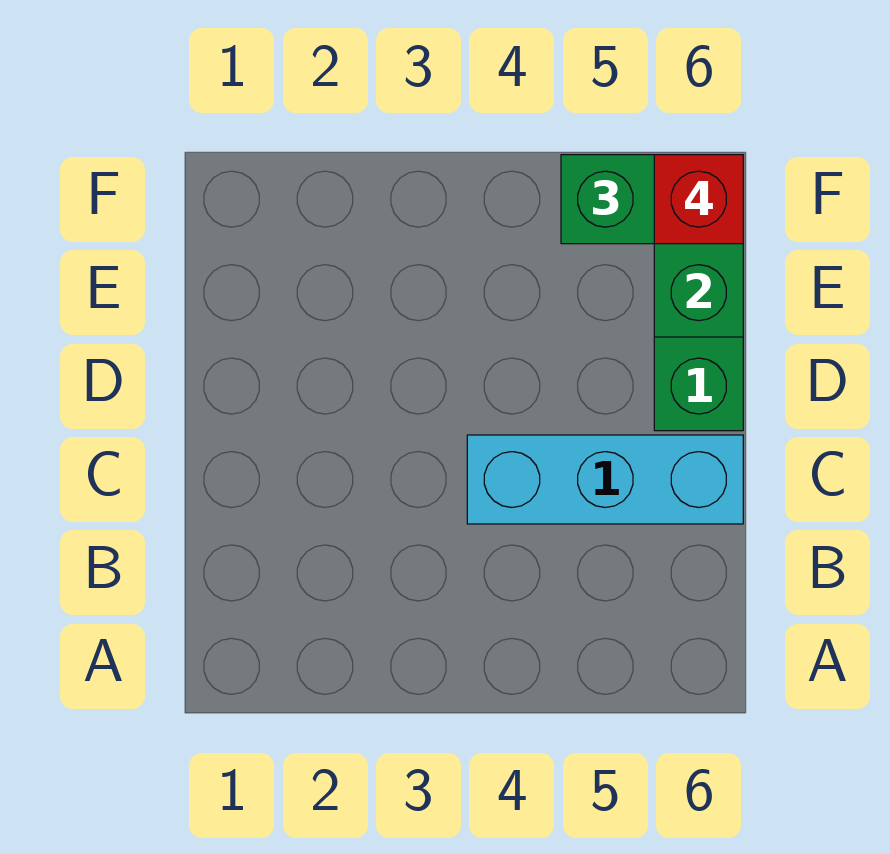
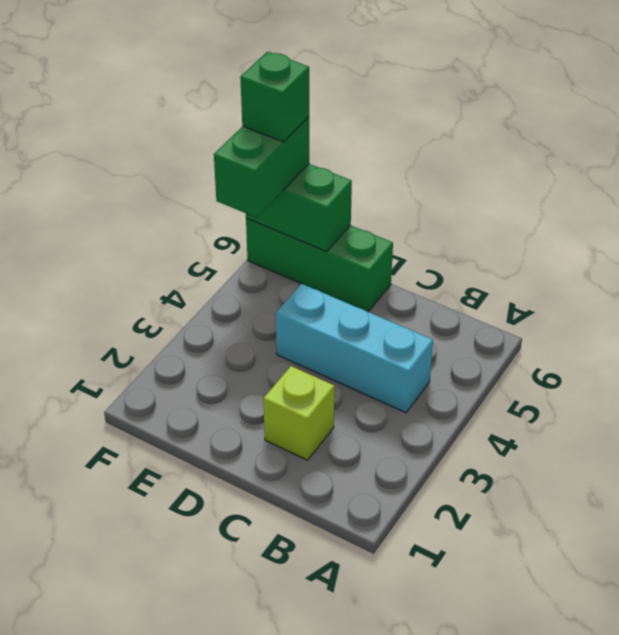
none -> lime brick C2 level 1
cyan brick C4:C6 level 1 -> cyan brick B4:D4 level 1
red brick F6 level 4 -> green brick F6 level 4

